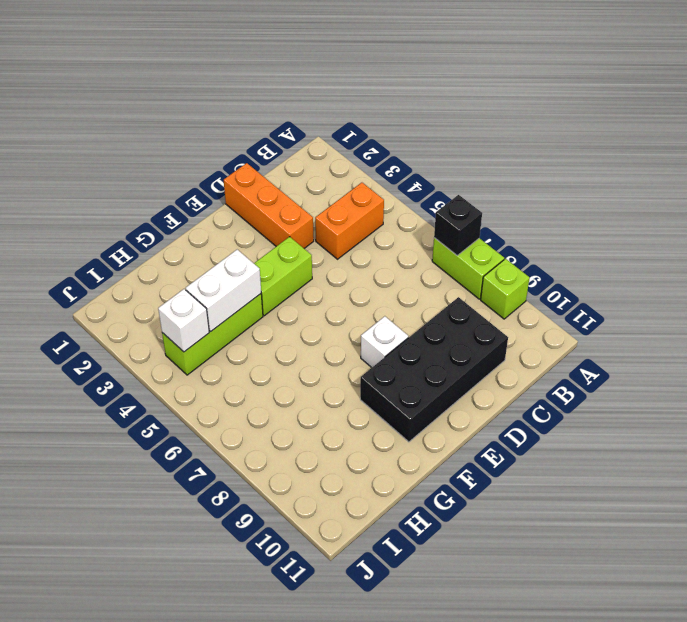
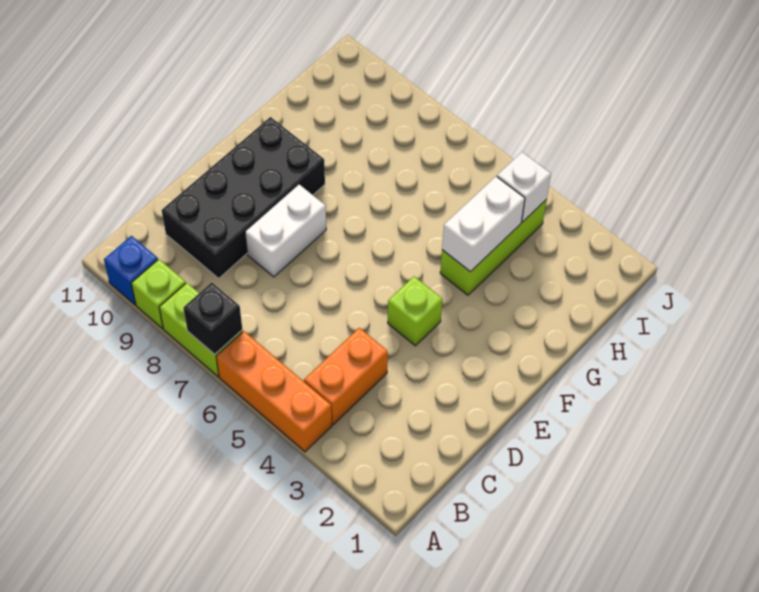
none -> blue brick A10 level 1
orange brick D1:D3 level 1 -> orange brick A4:A6 level 1
lime brick E4:F4 level 1 -> lime brick E4 level 1
white brick E8 level 1 -> white brick D8:E8 level 1

